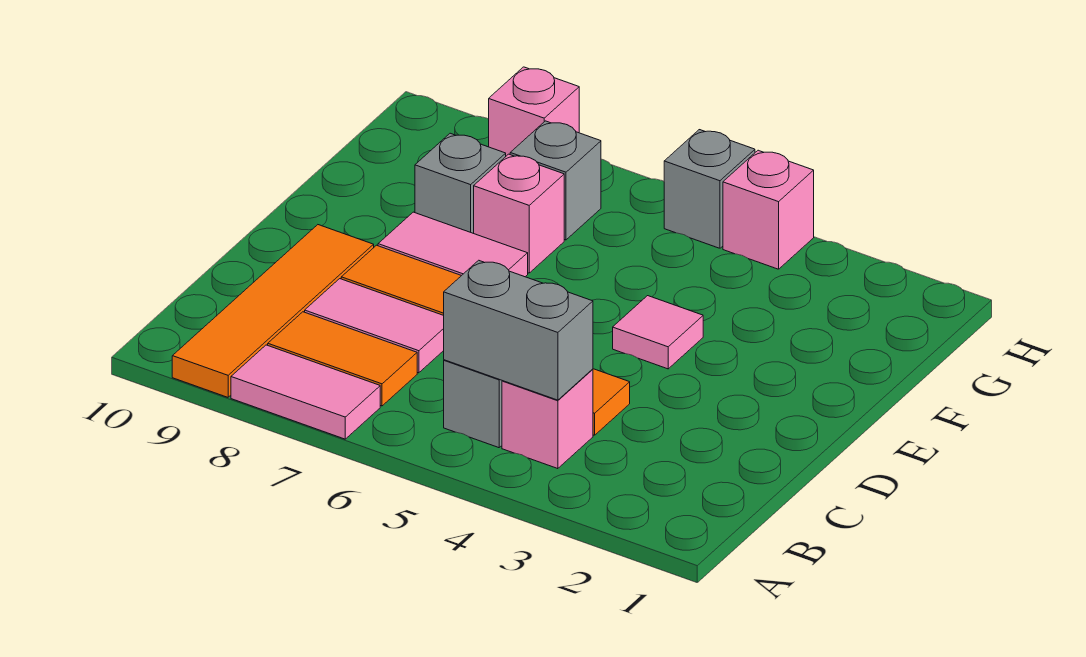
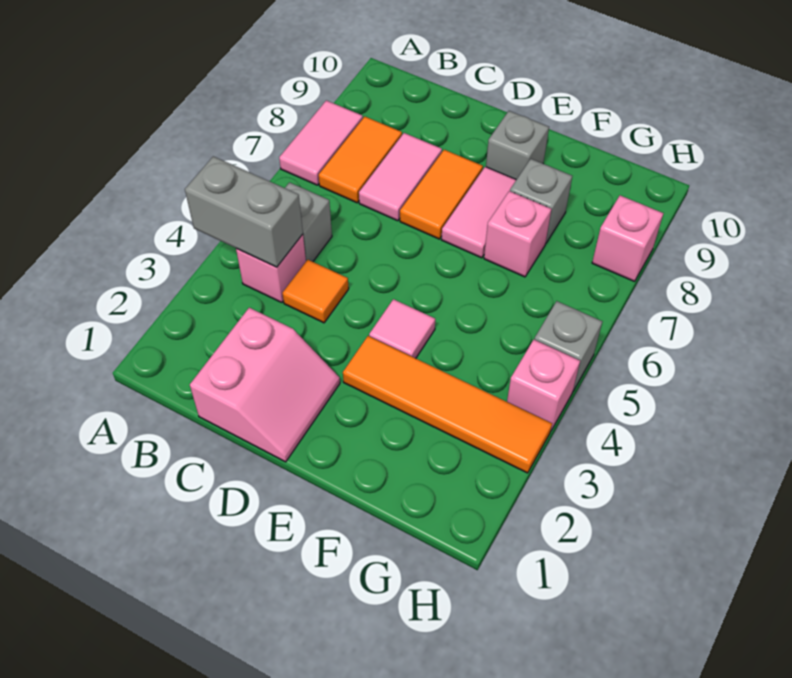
orange tile A9:D9 level 1 -> orange tile E3:H3 level 1
grey brick B4:B5 level 2 -> grey brick A4:B4 level 2
none -> pink slope C1:D2 level 1 top C
grey brick G7 level 1 -> grey brick E9 level 1

